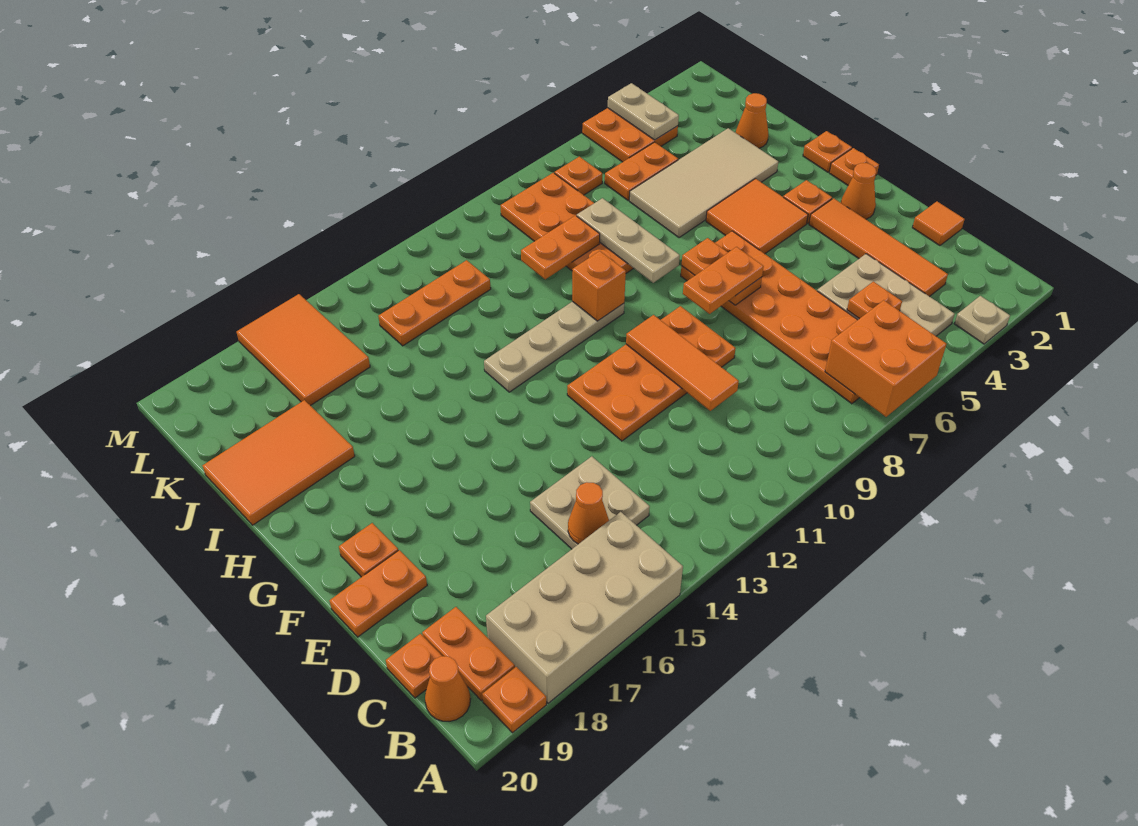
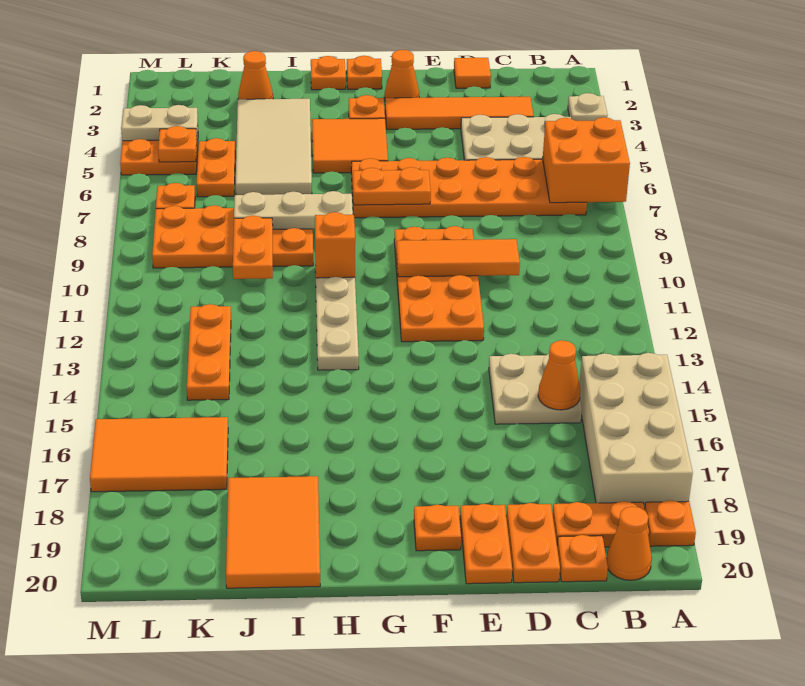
orange plate C5 level 2 -> orange plate L5 level 2
orange plate F7:F8 level 3 -> orange plate D19:D20 level 1

